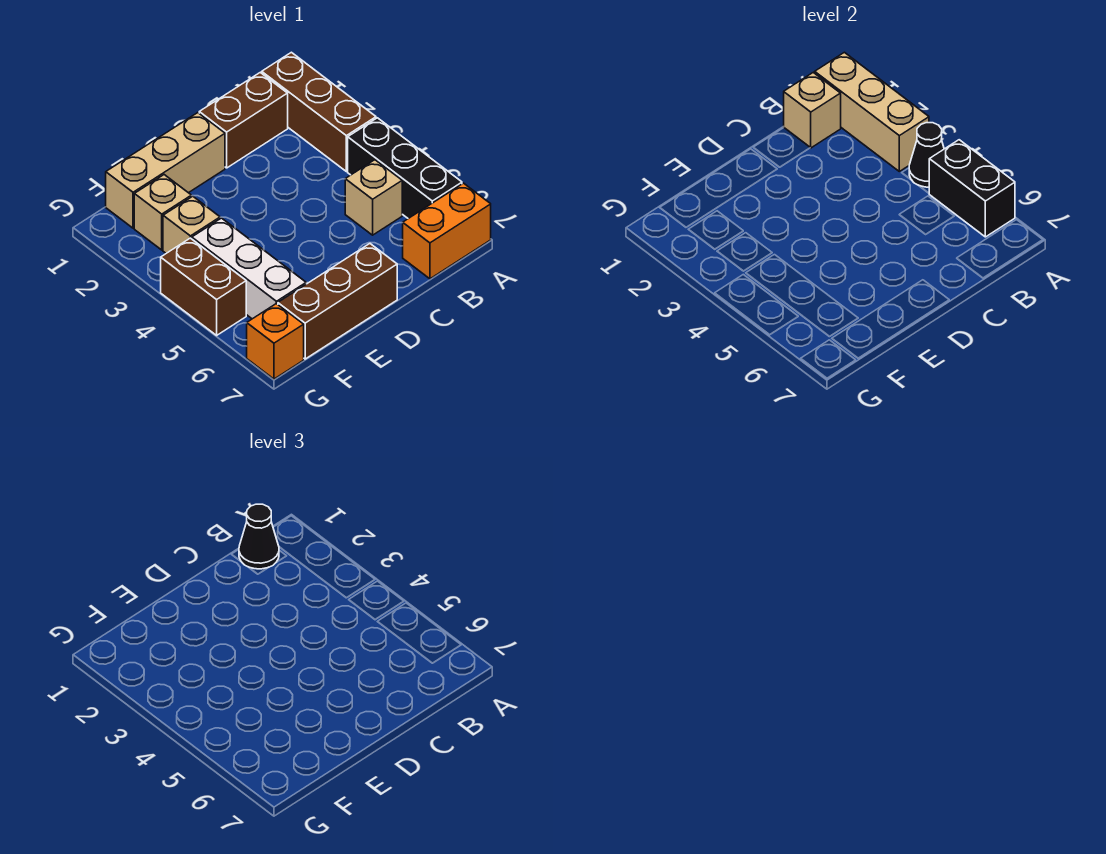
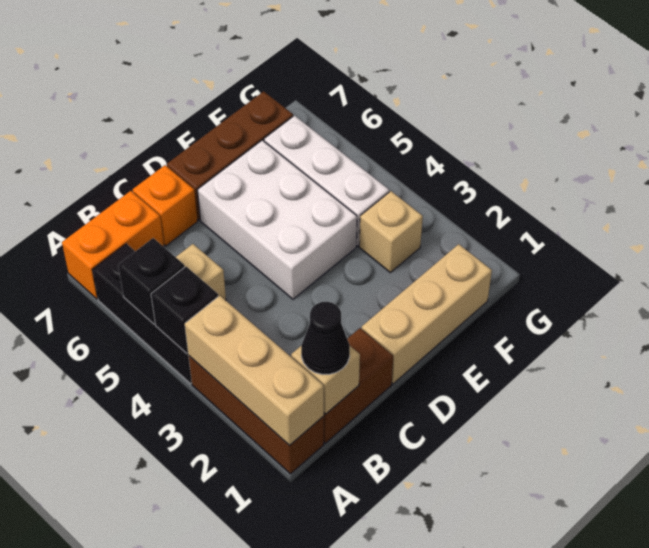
black cone A4 level 2 -> black brick A4 level 2
black brick A5:A6 level 2 -> black brick A5 level 2
none -> white brick D4:E6 level 1
tan brick F2 level 1 -> none
brown brick G4:G5 level 1 -> none
orange brick G7 level 1 -> orange brick C7 level 1

